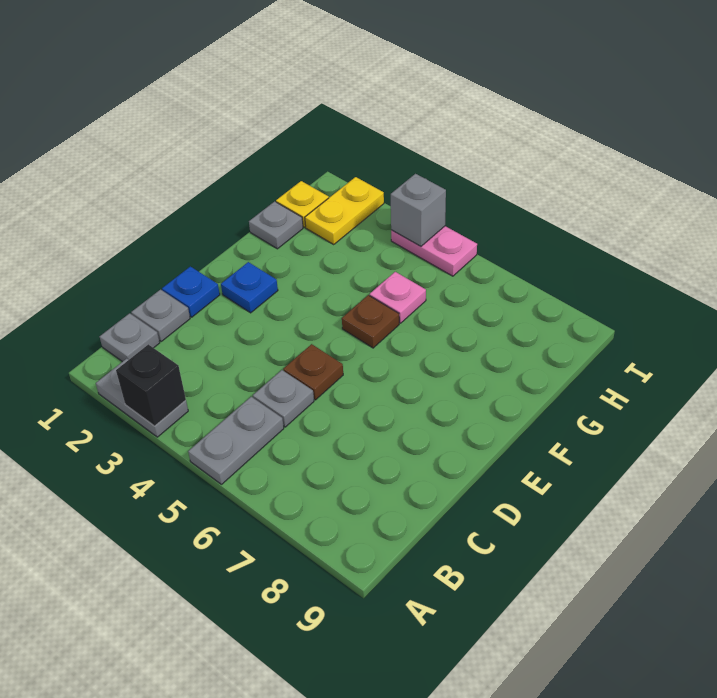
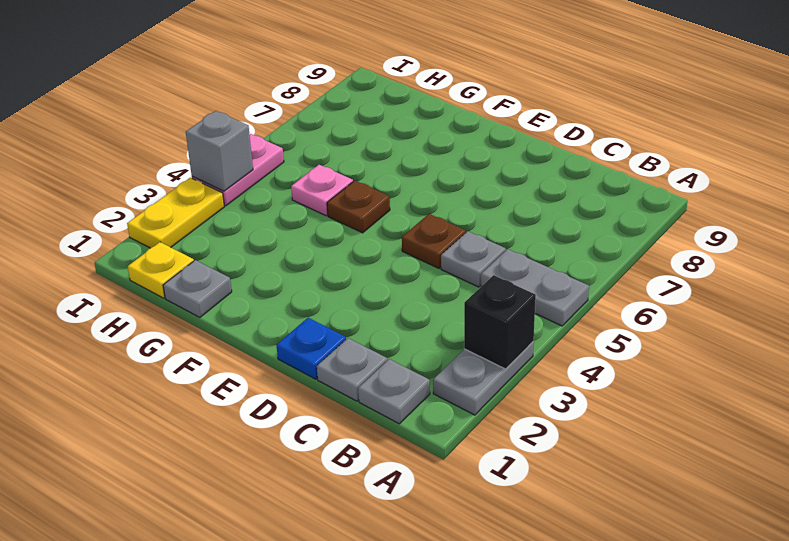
blue plate E2 level 1 -> none
yellow plate H2:I2 level 1 -> yellow plate I2:I3 level 1

